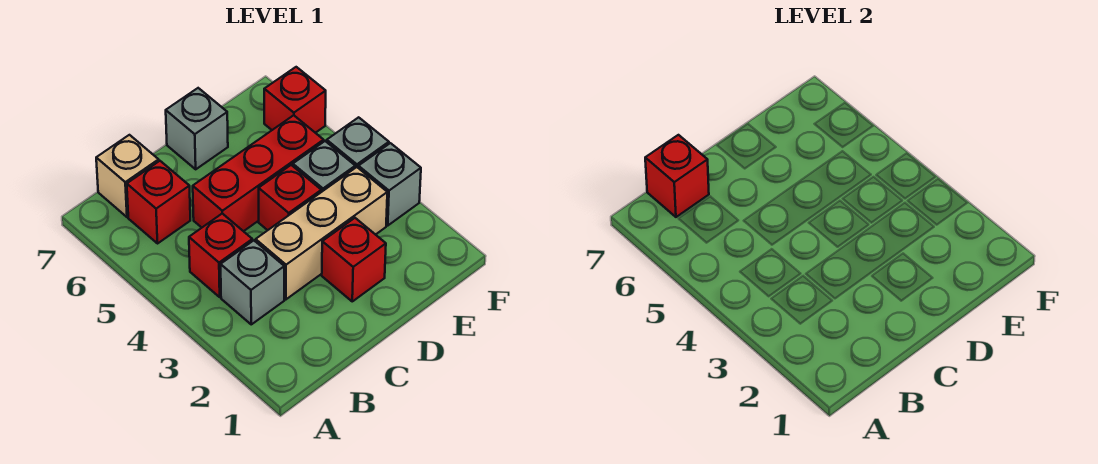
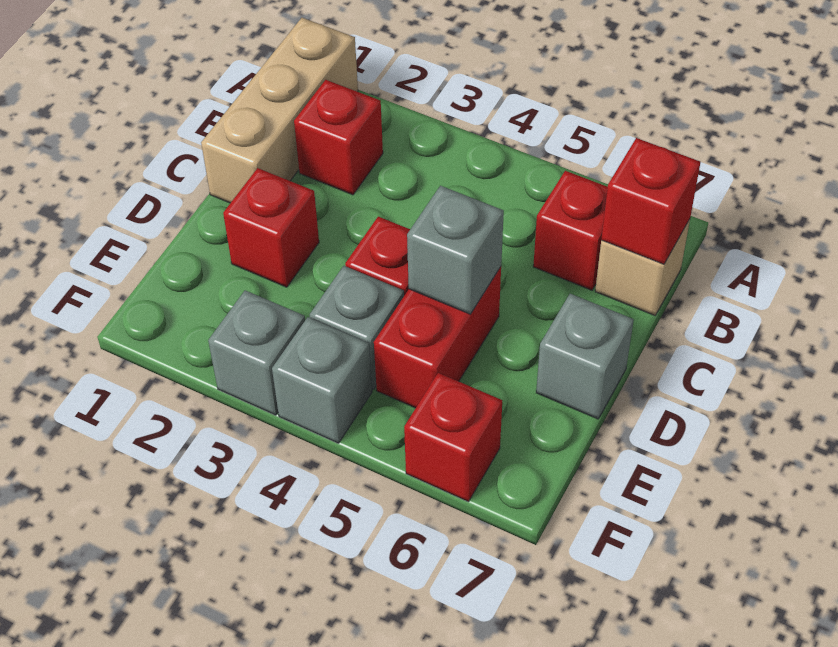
grey brick B3 level 1 -> grey brick D5 level 2
red brick B4 level 1 -> red brick B2 level 1
tan brick C3:E3 level 1 -> tan brick A1:C1 level 1
red brick C5:E5 level 1 -> red brick D5:E5 level 1

